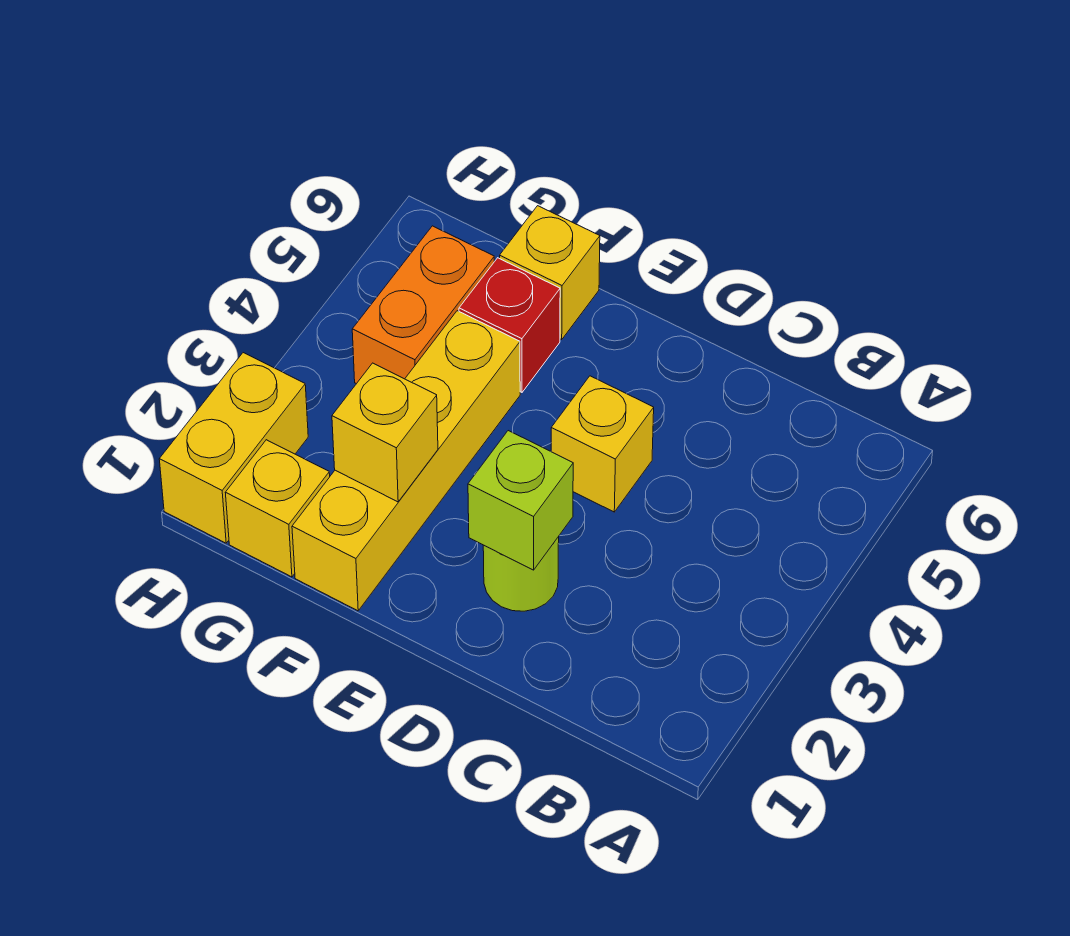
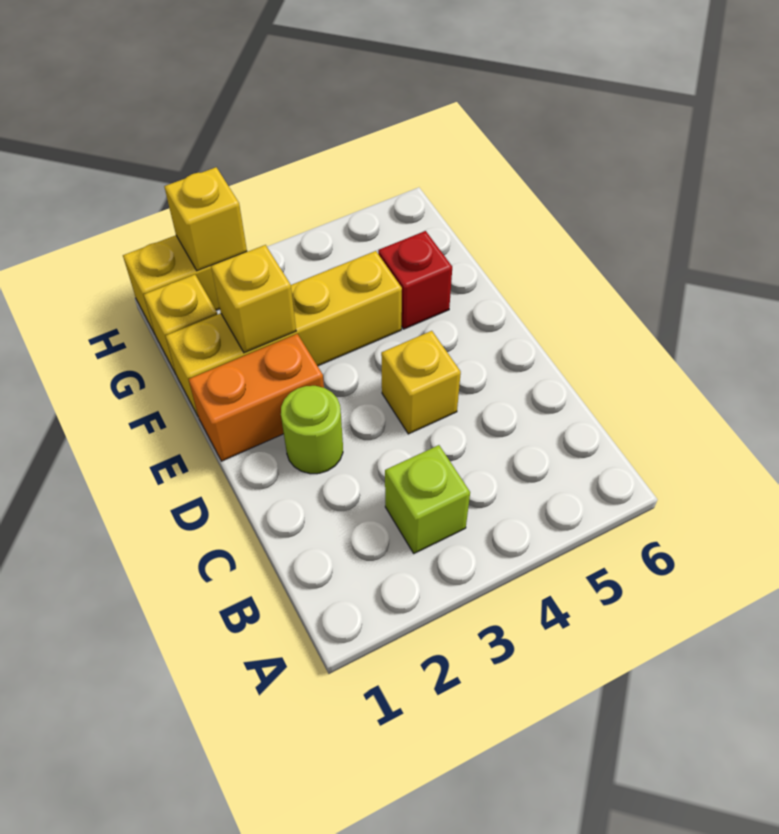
lime brick D2 level 2 -> lime brick B3 level 1
yellow brick F6 level 1 -> yellow brick H2 level 2
orange brick G4:G5 level 1 -> orange brick E1:E2 level 1

